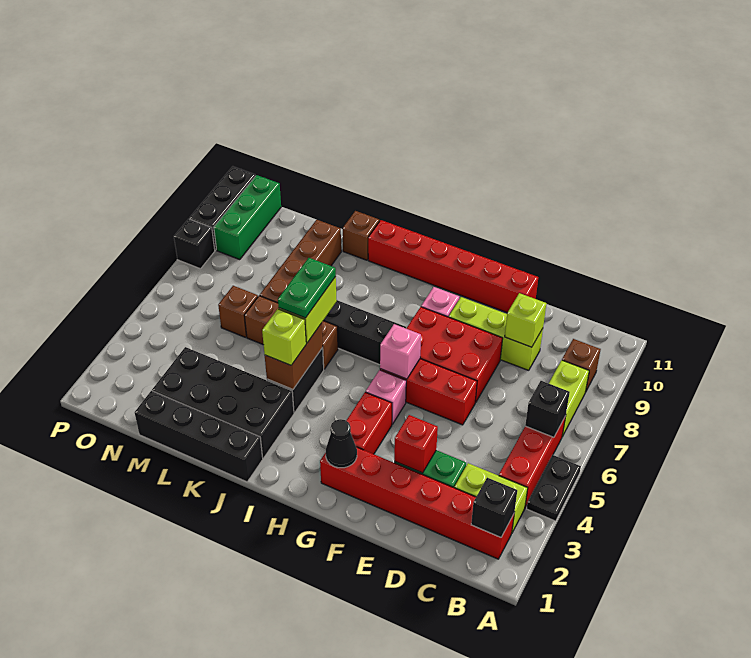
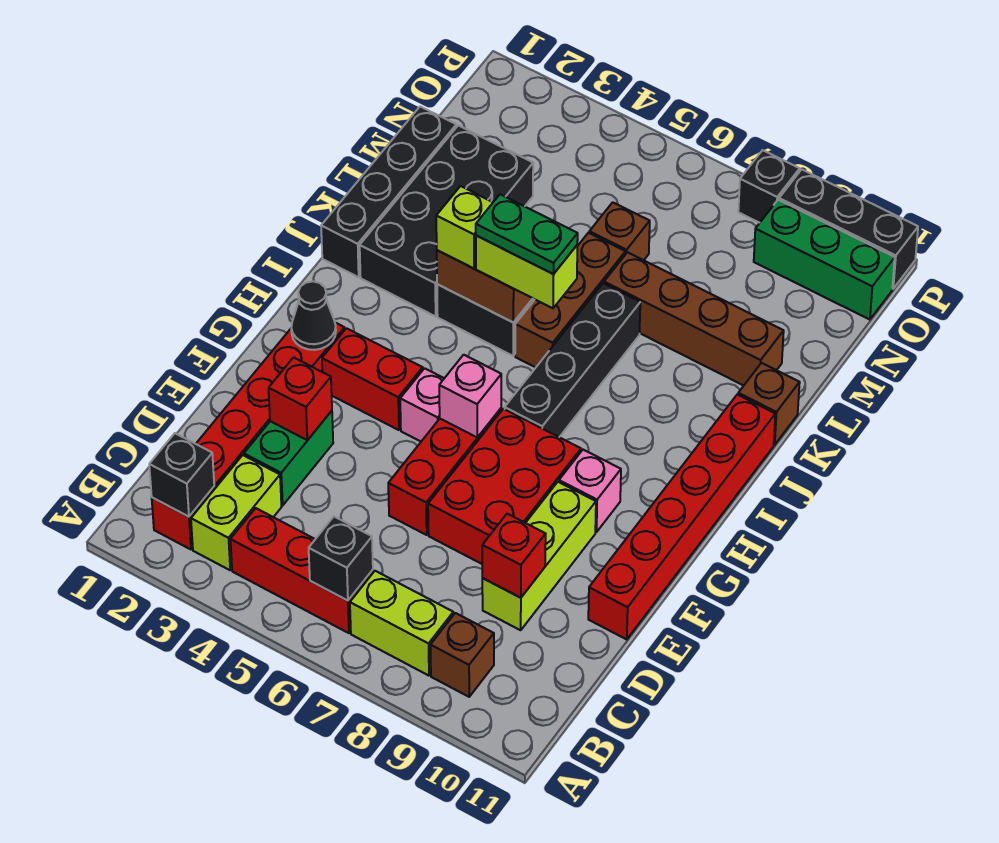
black plate A4:A5 level 1 -> none
lime brick D9 level 2 -> red brick D9 level 2

